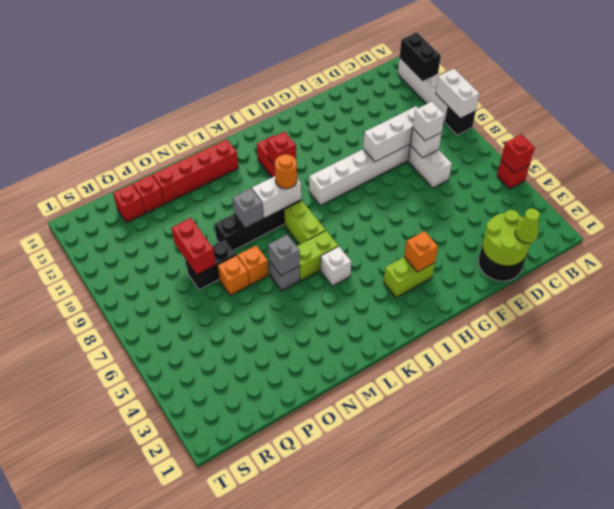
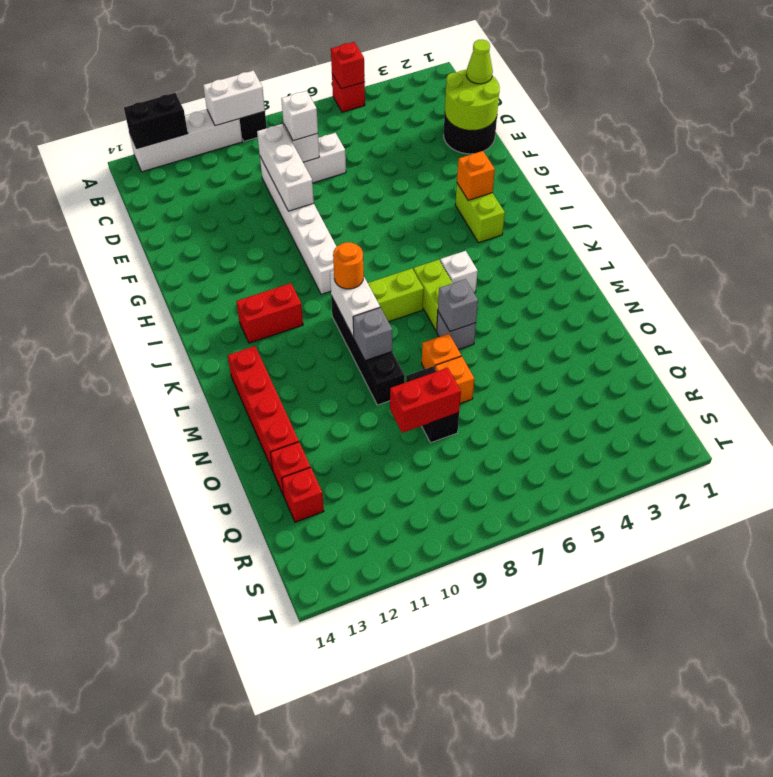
red brick J11 level 2 -> none

